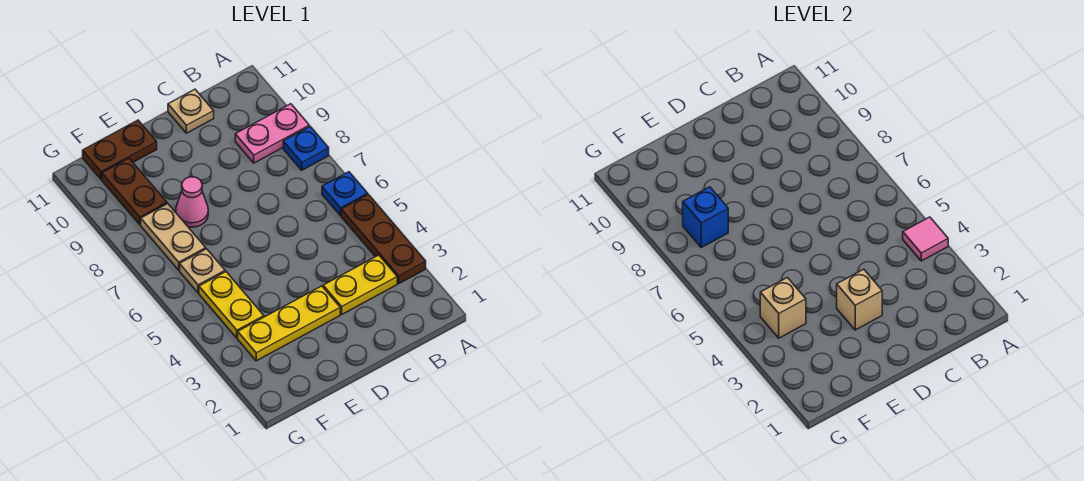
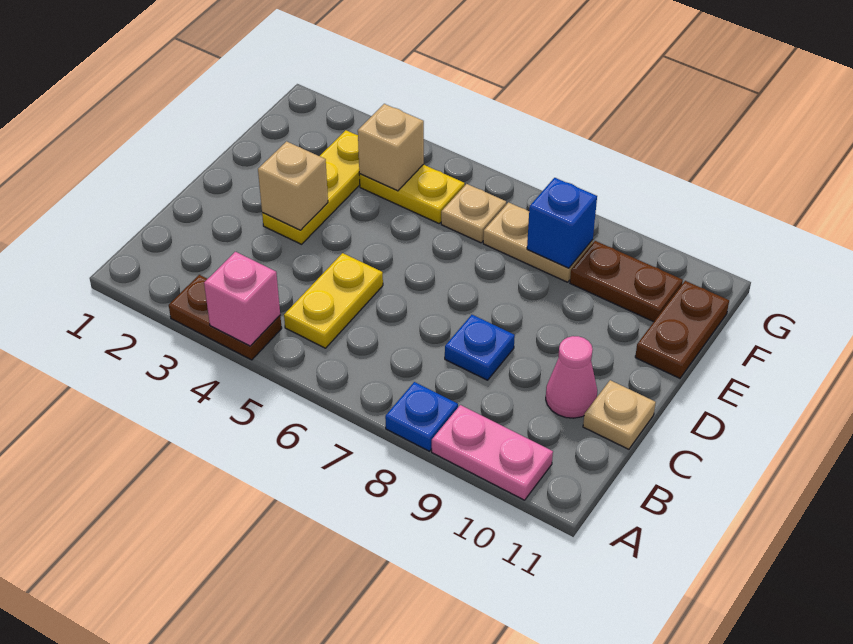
brown plate A3:A5 level 1 -> brown plate A3:A4 level 1
pink tile A4 level 2 -> pink brick A4 level 2
blue plate A6 level 1 -> blue plate C8 level 1
pink plate A9:B9 level 1 -> pink plate A9:A10 level 1
yellow plate B3:C3 level 1 -> yellow plate B5:C5 level 1
pink cone E8 level 1 -> pink cone C10 level 1

